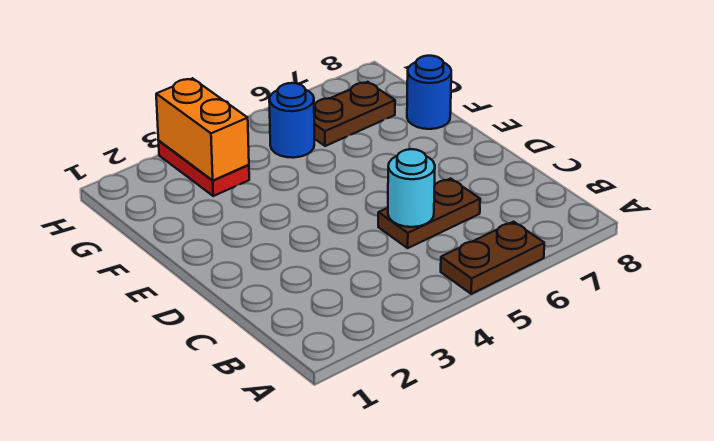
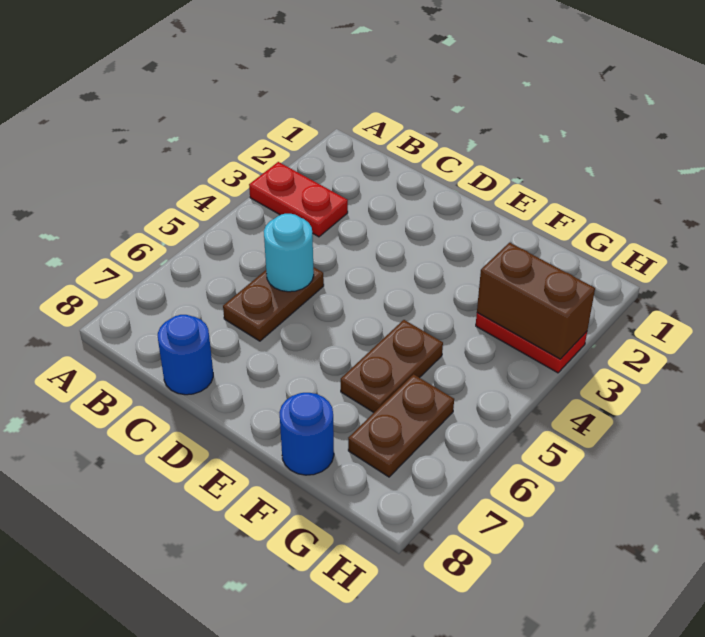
none -> red plate A3:B3 level 1
brown plate A5:A6 level 1 -> brown plate F5:F6 level 1
orange brick G3:H3 level 2 -> brown brick G3:H3 level 2
blue round brick G5 level 1 -> blue round brick C8 level 1

